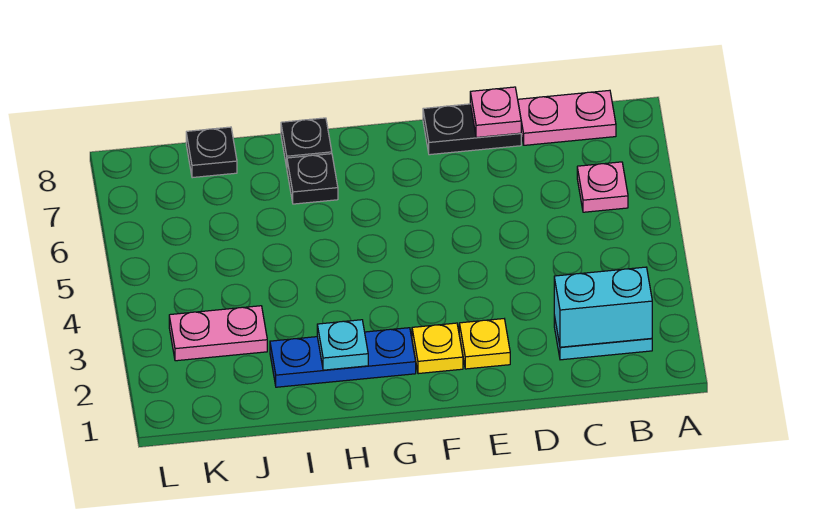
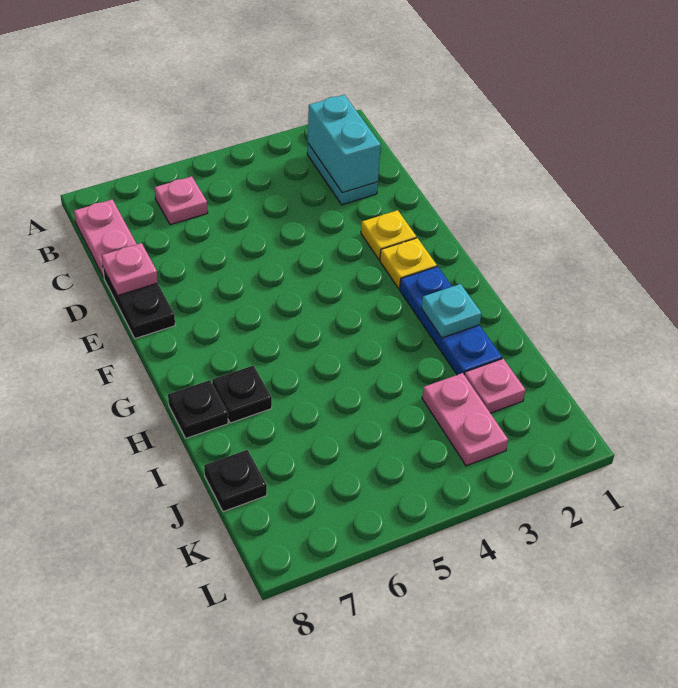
none -> pink plate J2 level 1

